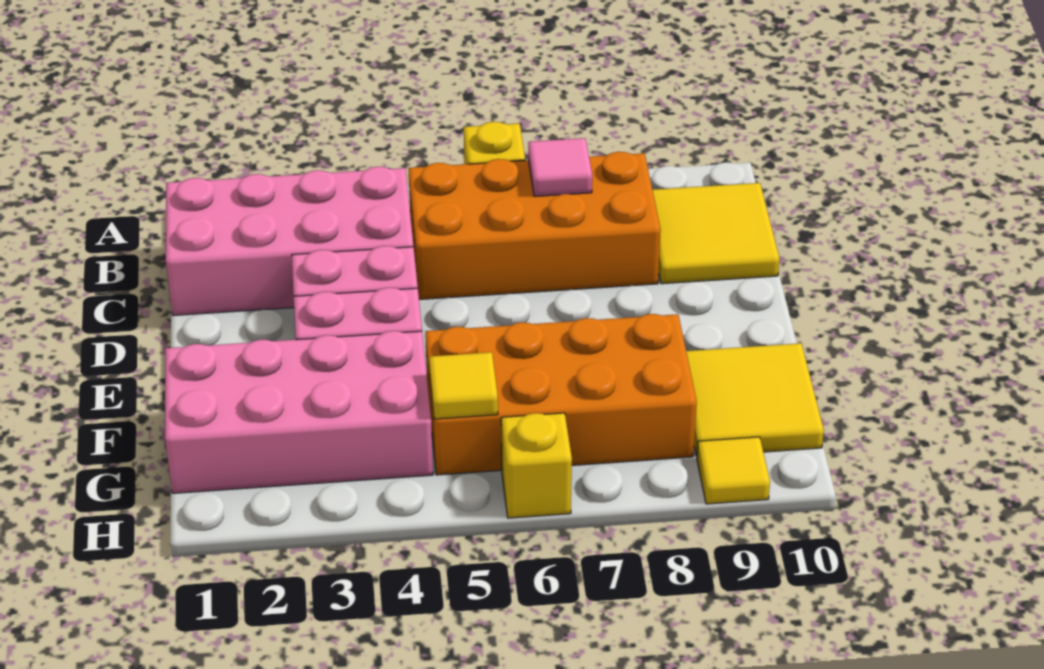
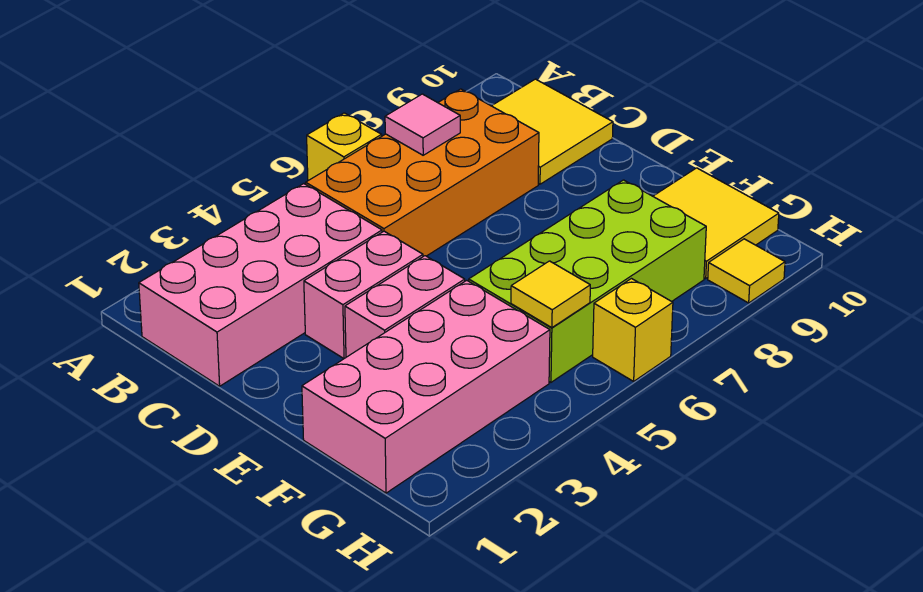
orange brick F5:G8 level 1 -> lime brick F5:G8 level 1

